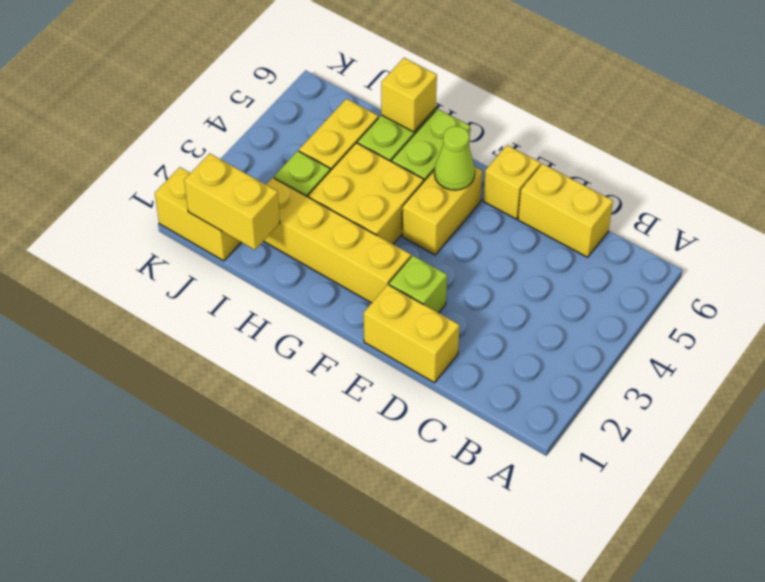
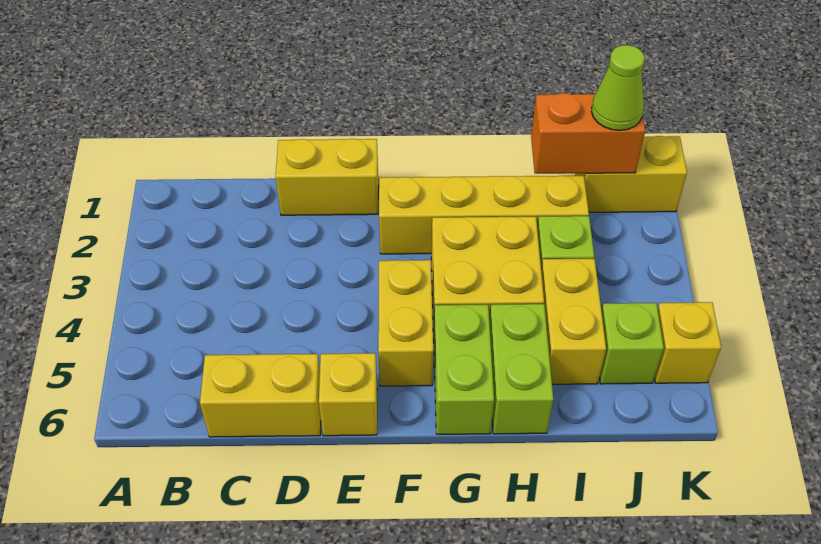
lime brick E2 level 1 -> lime brick J5 level 1
lime cone F5 level 2 -> lime cone J1 level 3
yellow brick H6 level 2 -> yellow brick K5 level 1
yellow brick I1:J1 level 2 -> orange brick I1:J1 level 2

